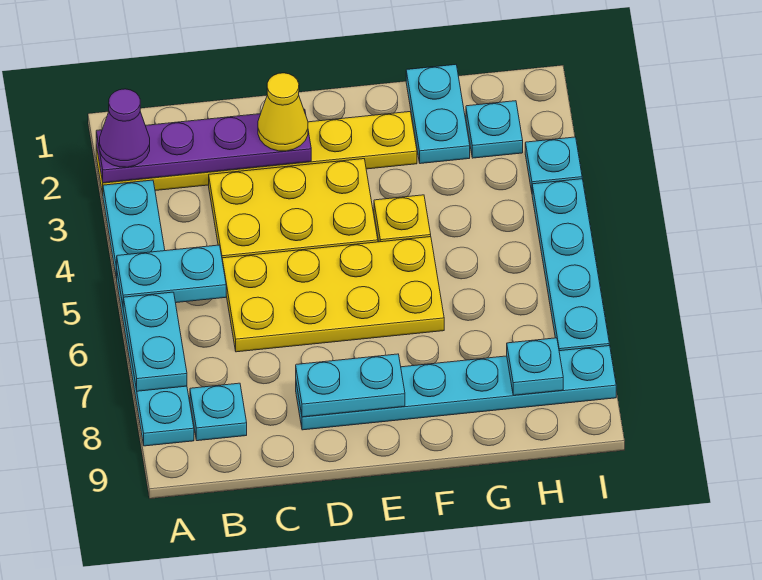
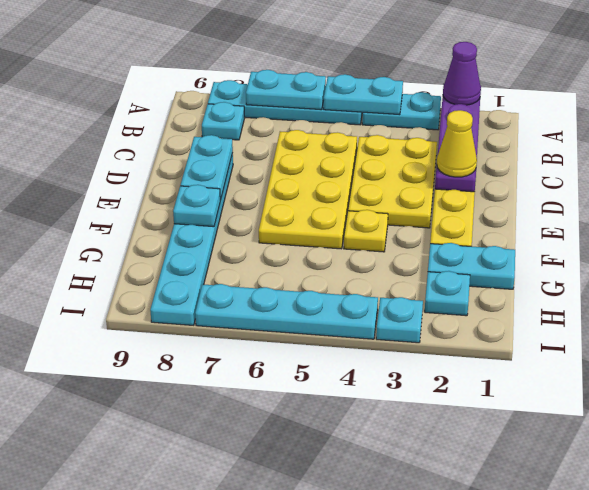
cyan plate A5:B5 level 2 -> cyan plate A4:A5 level 2
cyan plate H8 level 2 -> cyan plate F8 level 2

